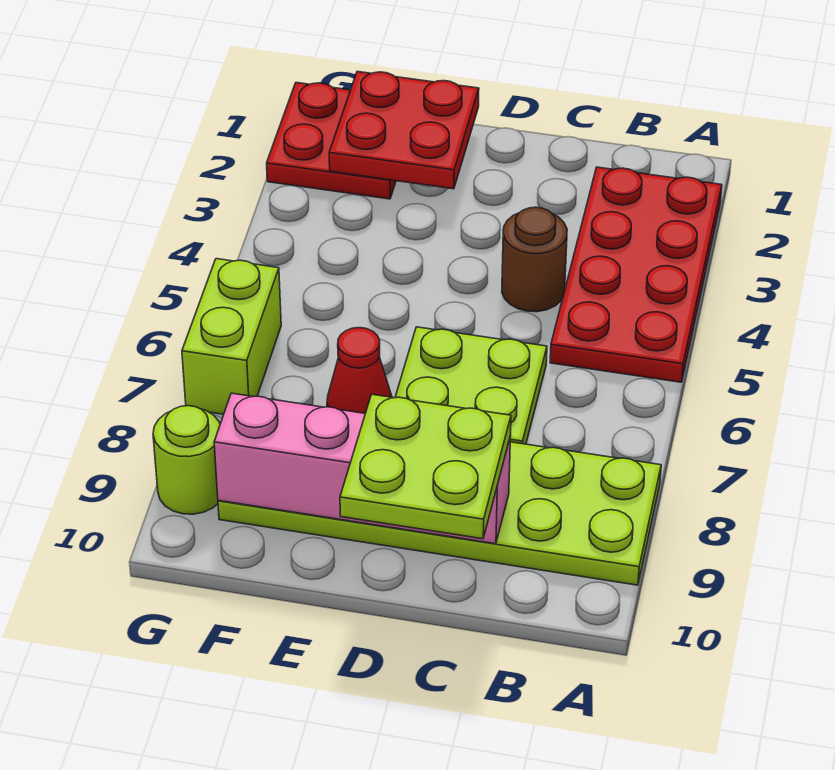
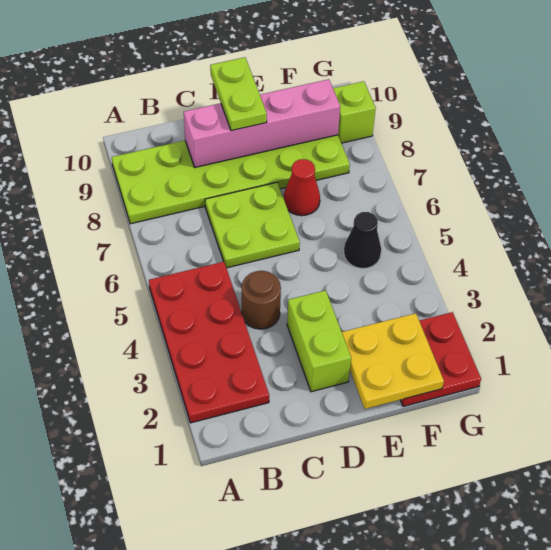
lime plate C9:D10 level 3 -> lime plate D9:D10 level 3
red plate E1:F2 level 2 -> yellow plate E1:F2 level 2
none -> black cone F5 level 1
lime brick G6:G7 level 1 -> lime brick D2:D3 level 1
lime round brick G9 level 1 -> lime brick G9 level 1

